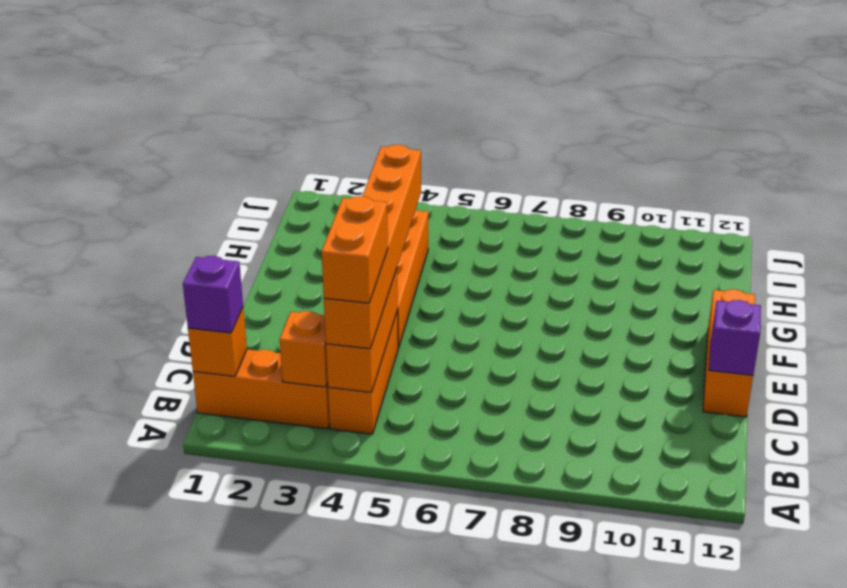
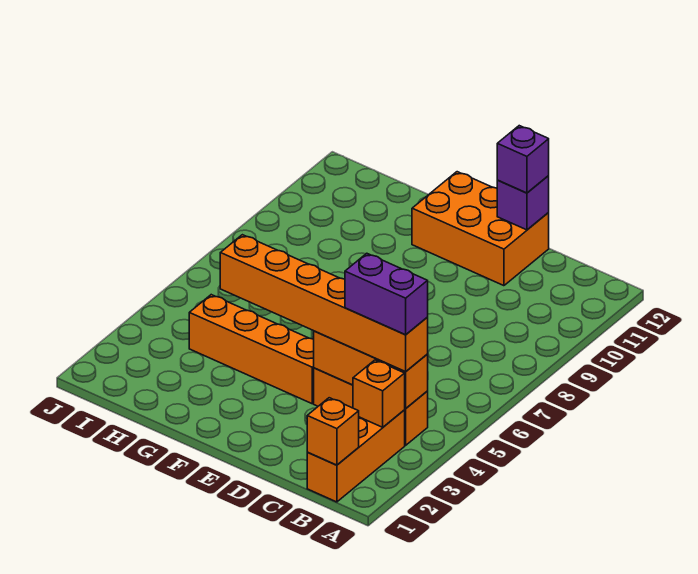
purple brick B1 level 3 -> purple brick D12 level 3
orange brick B4:C4 level 4 -> purple brick B4:C4 level 4
orange brick D12:F12 level 1 -> orange brick D11:F12 level 1

